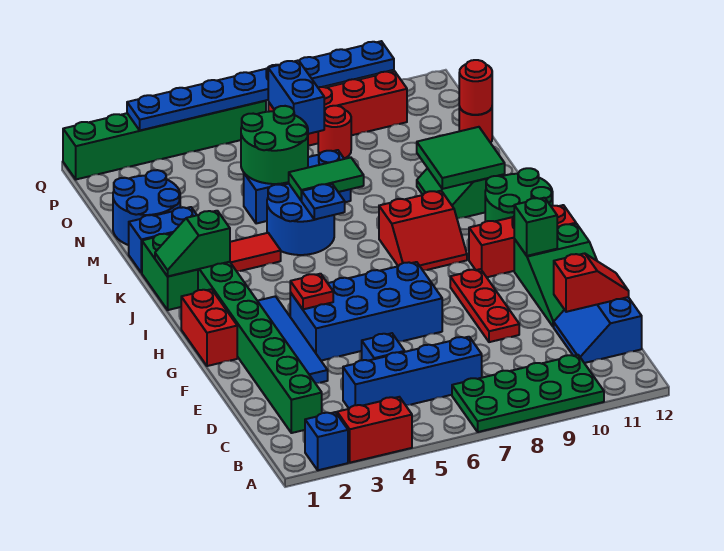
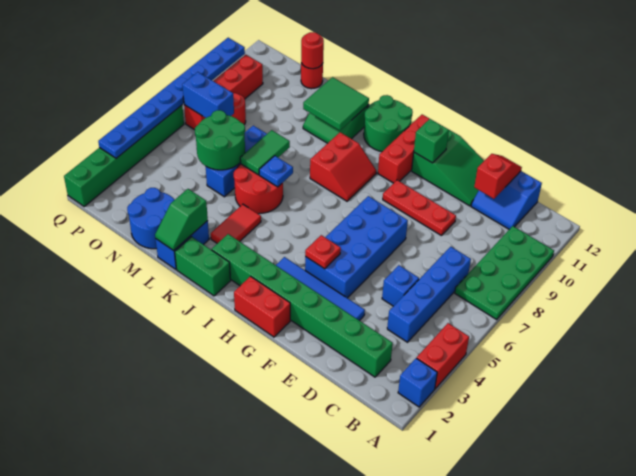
green slope J1:J2 level 2 top 2 -> green slope L1:L2 level 2 top 2
blue round brick K5:L6 level 1 -> red round brick K5:L6 level 1

